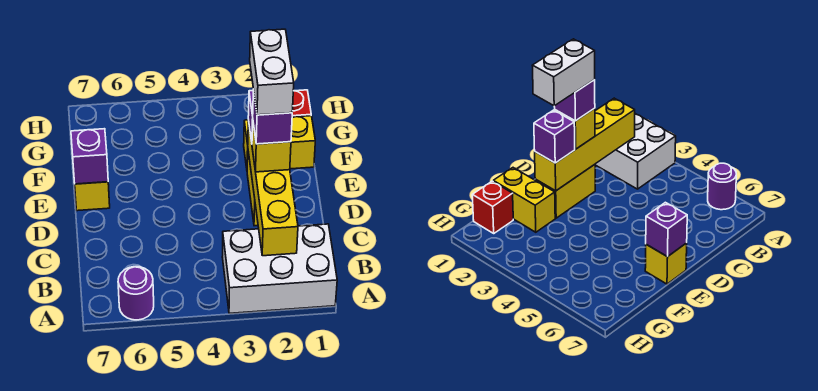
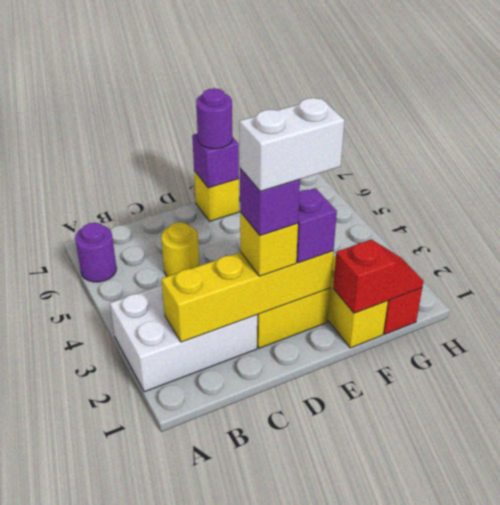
white brick A1:B3 level 1 -> white brick A2:C3 level 1
none -> yellow round brick C5 level 1
none -> purple round brick E7 level 3
none -> red slope F1:G1 level 2 top F

